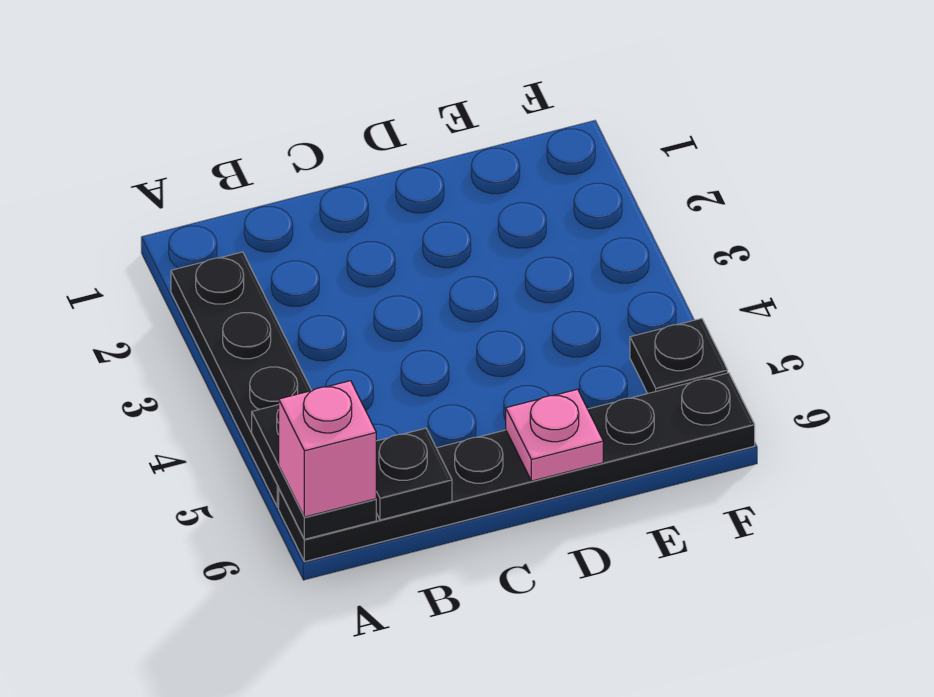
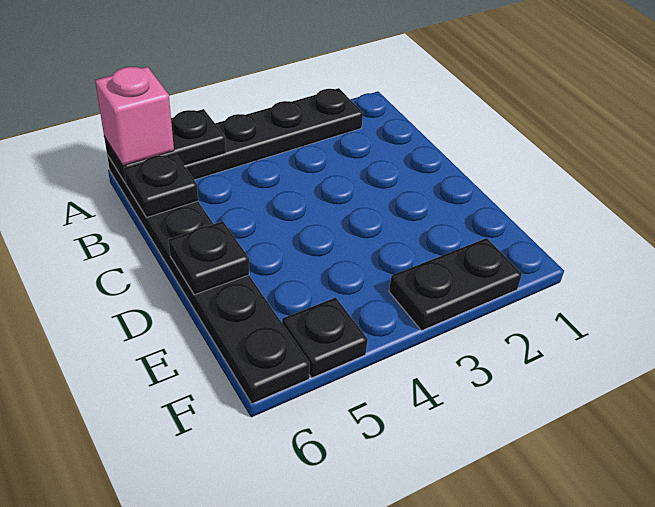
pink plate D6 level 2 -> black plate D6 level 2
none -> black plate F2:F3 level 1

